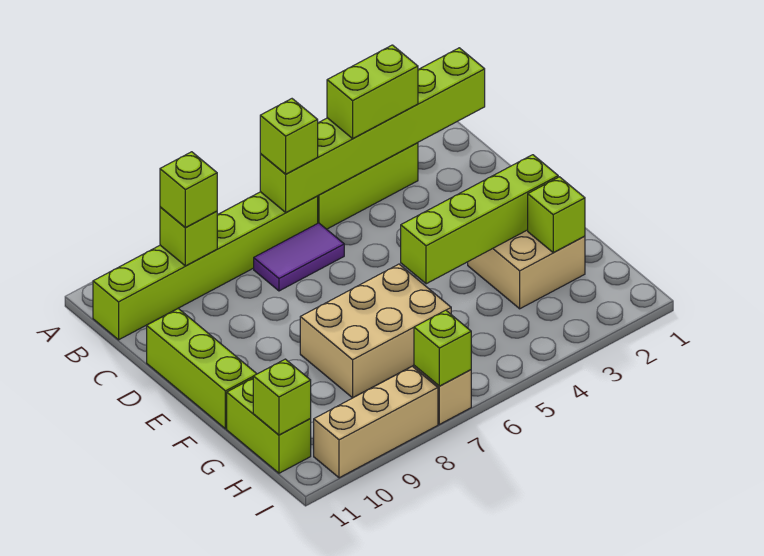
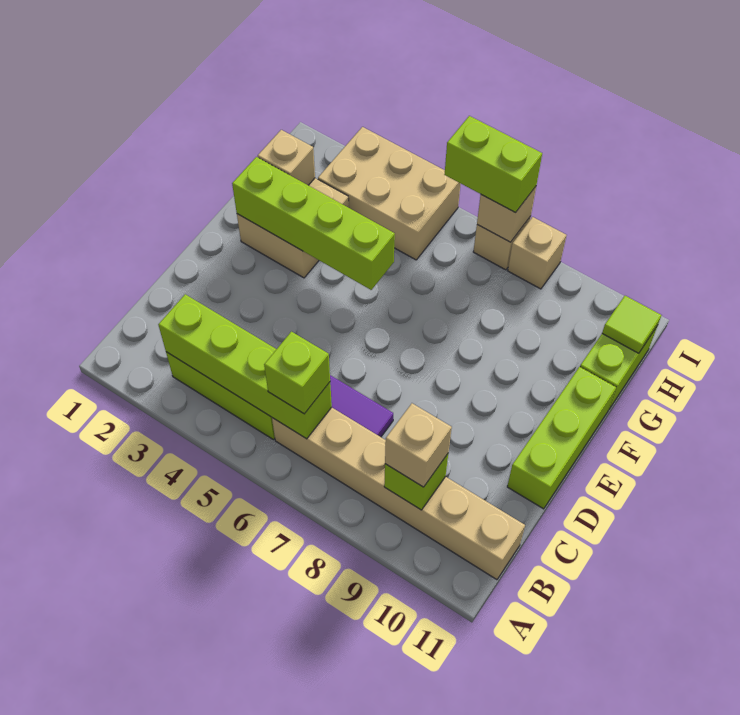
lime brick B1:B6 level 2 -> lime brick B3:B6 level 2
lime brick B3:B4 level 3 -> lime brick I6:I7 level 3
lime brick B6:B11 level 1 -> tan brick B6:B11 level 1
lime brick B9 level 3 -> tan brick B9 level 3
tan brick F6:G8 level 1 -> tan brick H3:I5 level 1
lime brick G2 level 2 -> tan brick G2 level 2
lime brick H11 level 2 -> lime tile H11 level 2
lime brick I7 level 2 -> tan brick I7 level 2
tan brick I8:I10 level 1 -> tan brick I8 level 1

